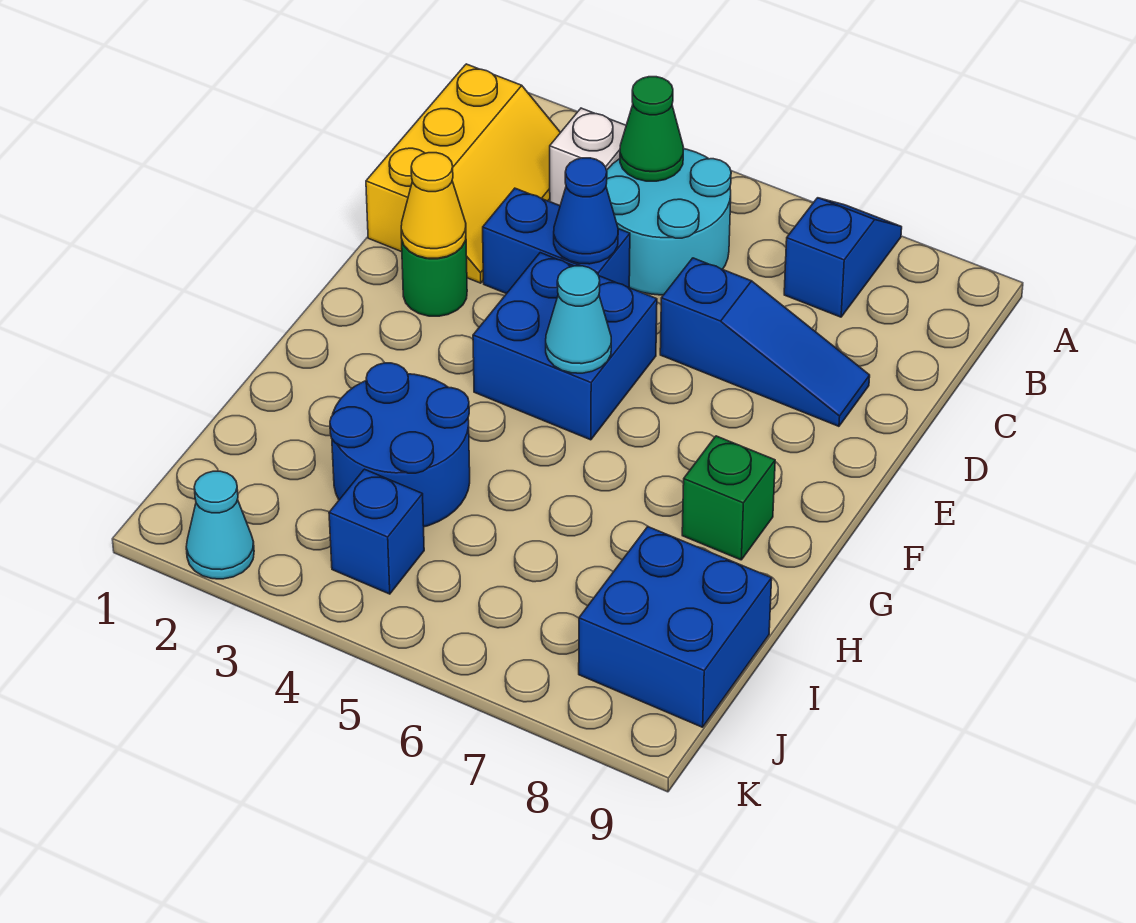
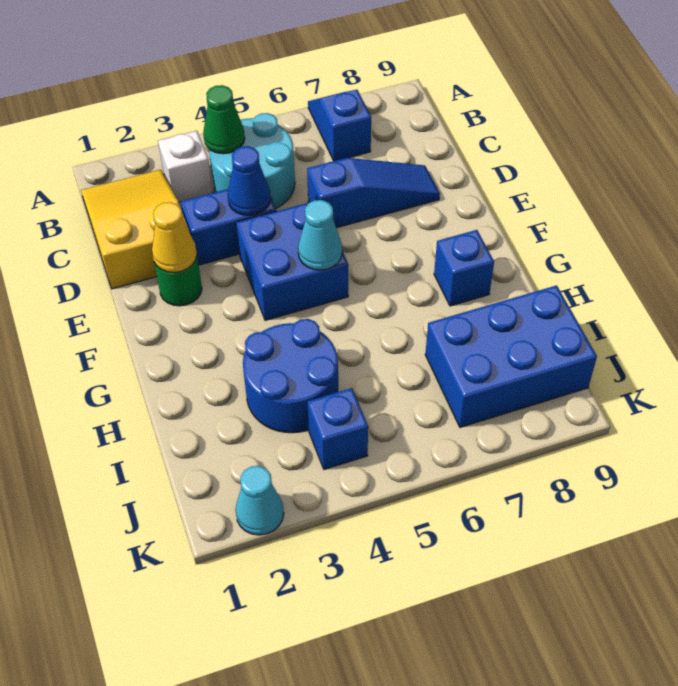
yellow slope B1:D2 level 1 top 1 -> yellow slope B1:D2 level 1 top D
green brick G8 level 1 -> blue brick G8 level 1
blue brick I8:J9 level 1 -> blue brick I7:J9 level 1

